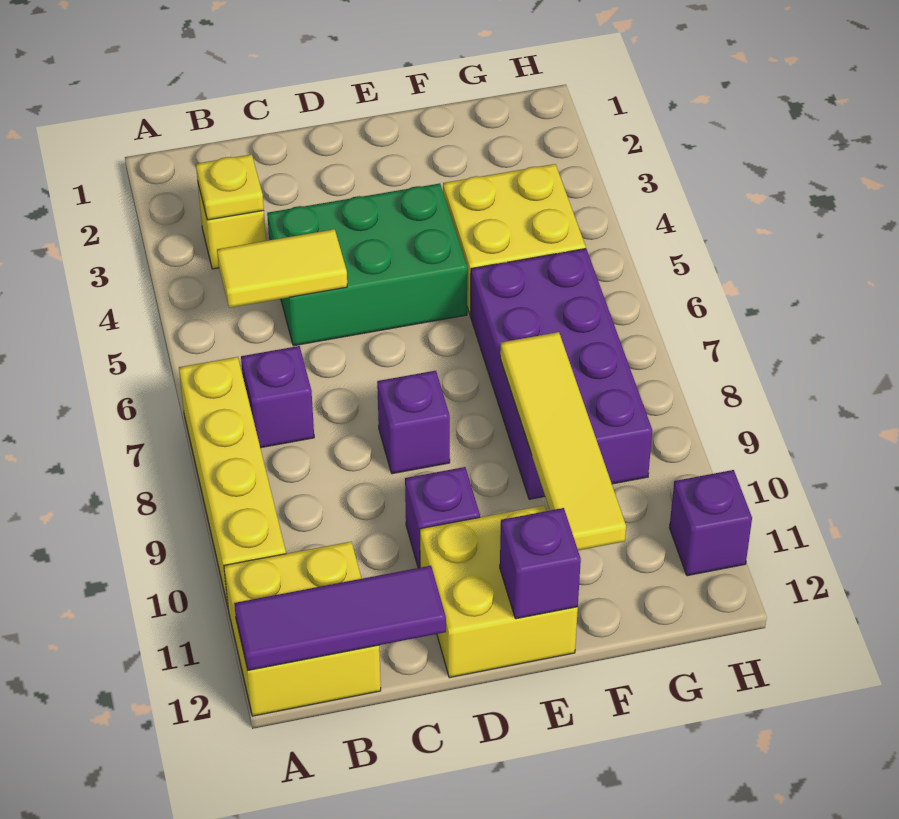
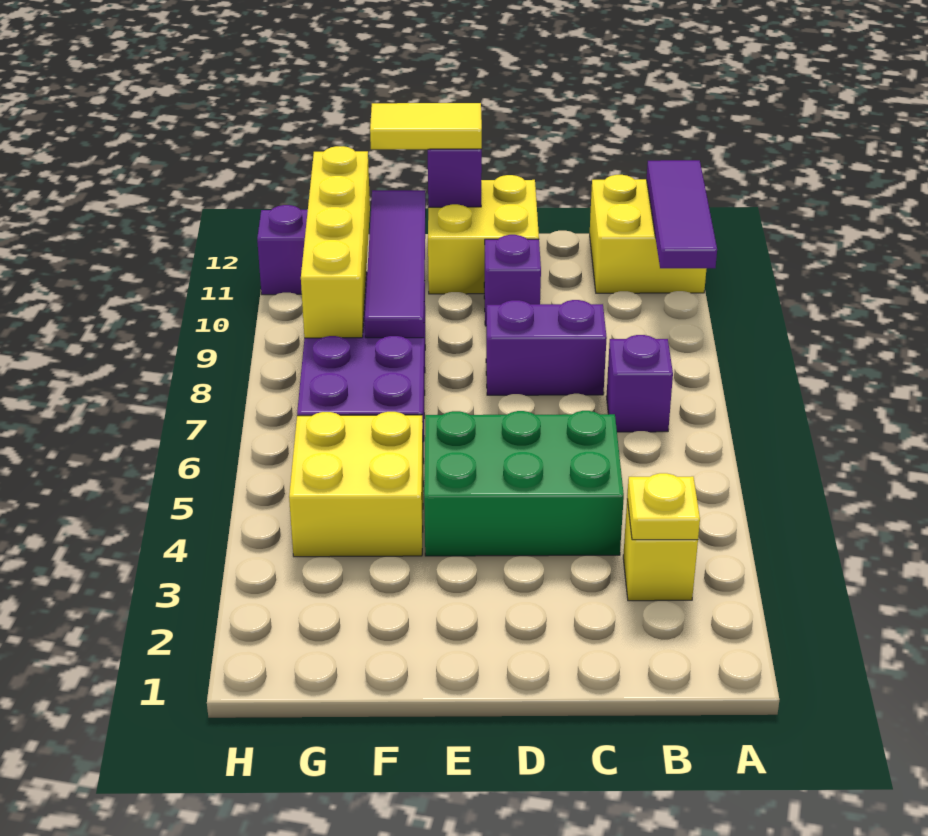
yellow brick A7:A10 level 1 -> yellow brick G8:G11 level 2
purple tile A12:C12 level 2 -> purple tile A10:A12 level 2
yellow tile B5:C5 level 2 -> yellow tile E12:F12 level 3
purple brick D8 level 1 -> purple brick C8:D8 level 1
yellow tile F8:F11 level 2 -> purple tile F8:F11 level 2

